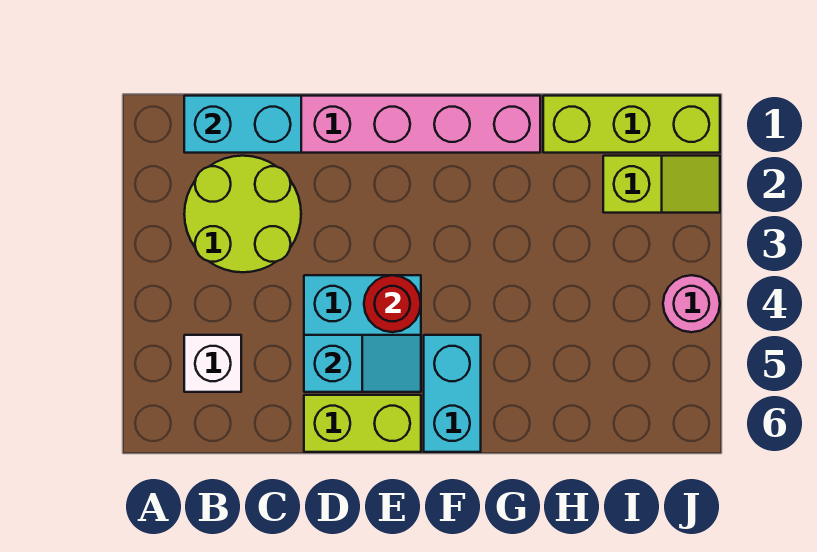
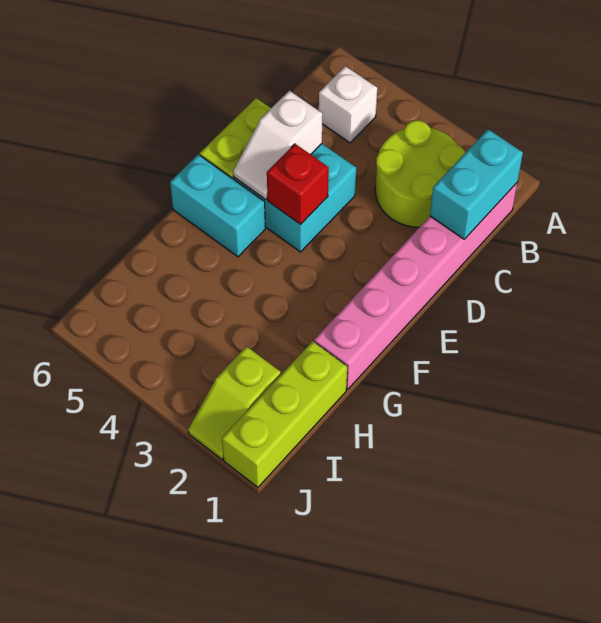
cyan slope D5:E5 level 2 top D -> white slope D5:E5 level 2 top D
red round brick E4 level 2 -> red brick E4 level 2
pink round brick J4 level 1 -> none

